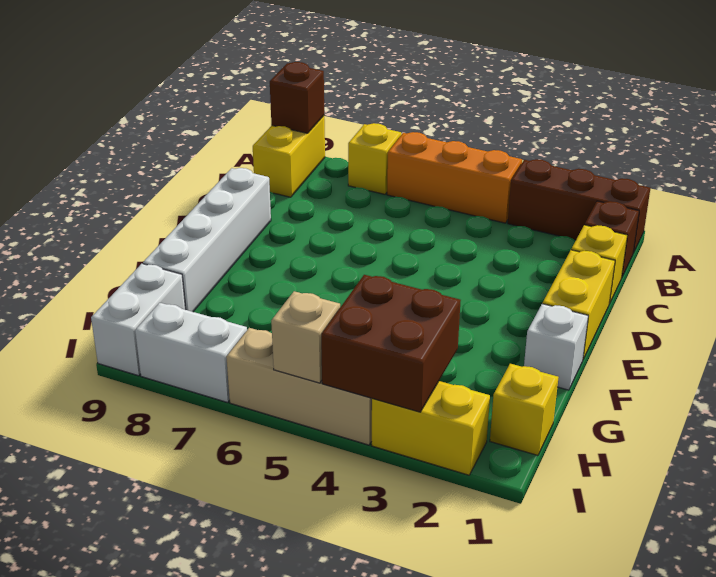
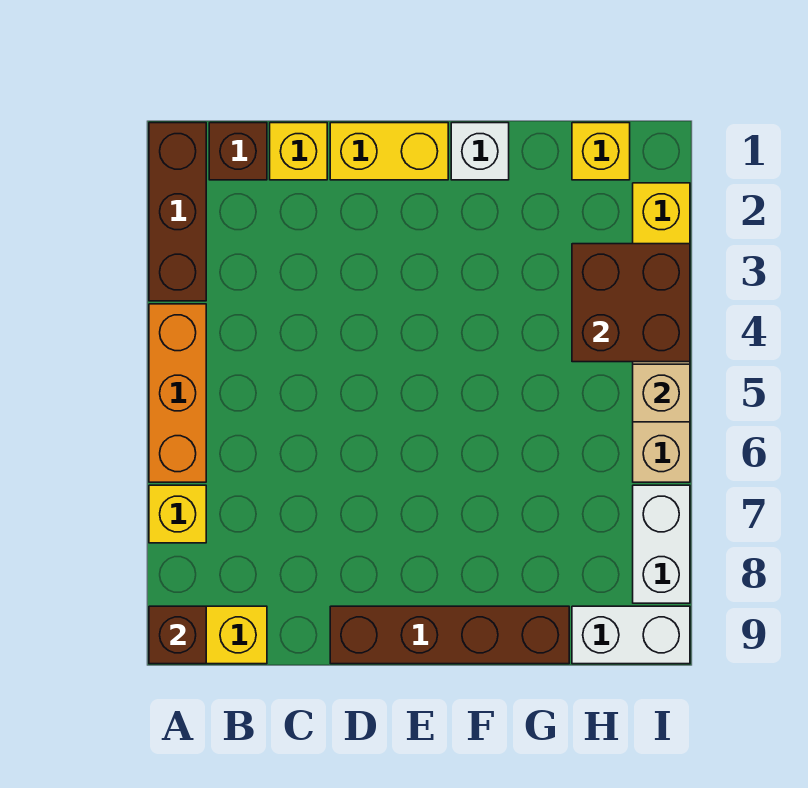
white brick D9:G9 level 1 -> brown brick D9:G9 level 1

